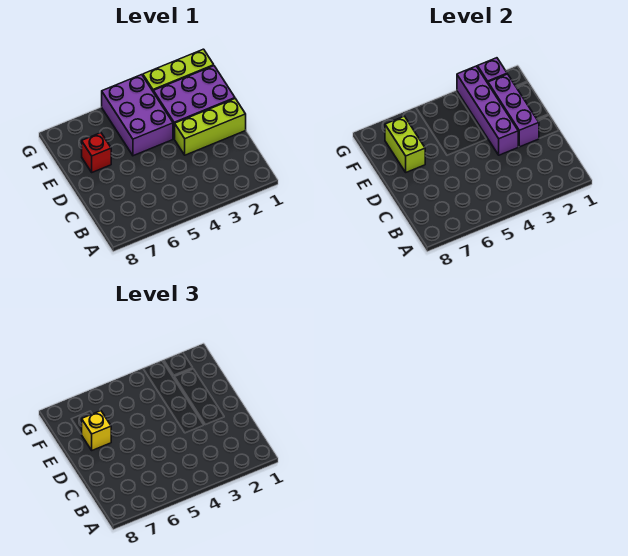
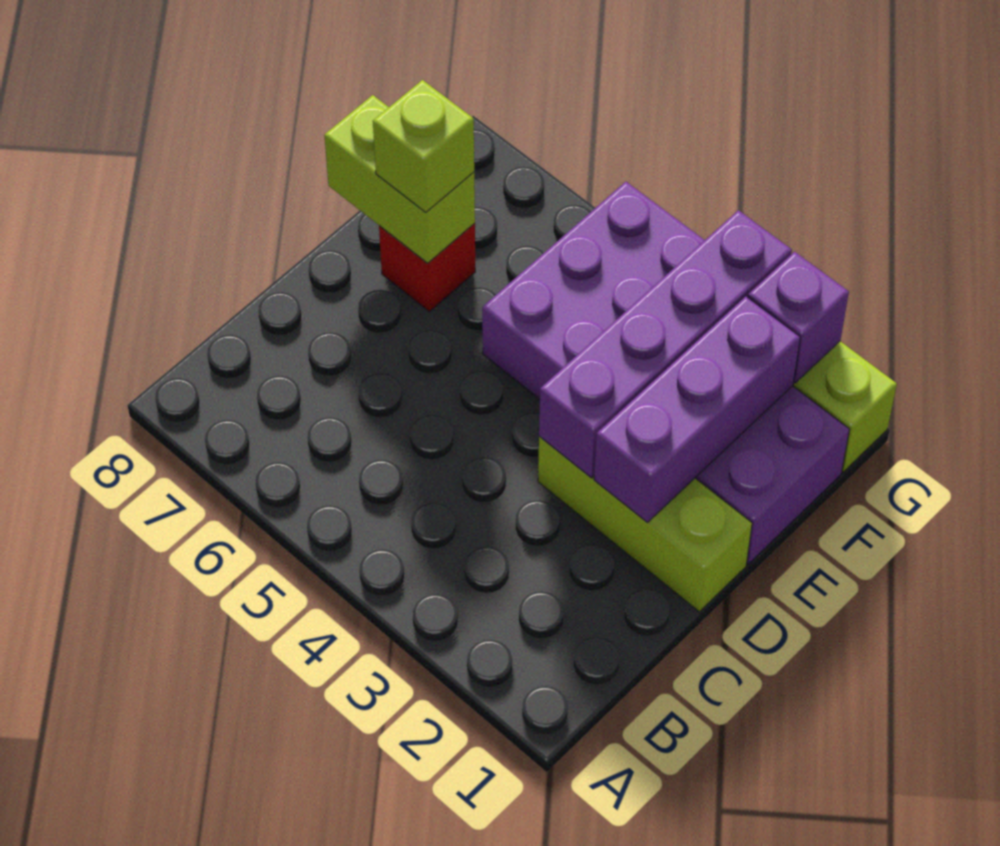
lime brick E7:F7 level 2 -> lime brick E7:E8 level 2
yellow brick E7 level 3 -> lime brick E7 level 3

